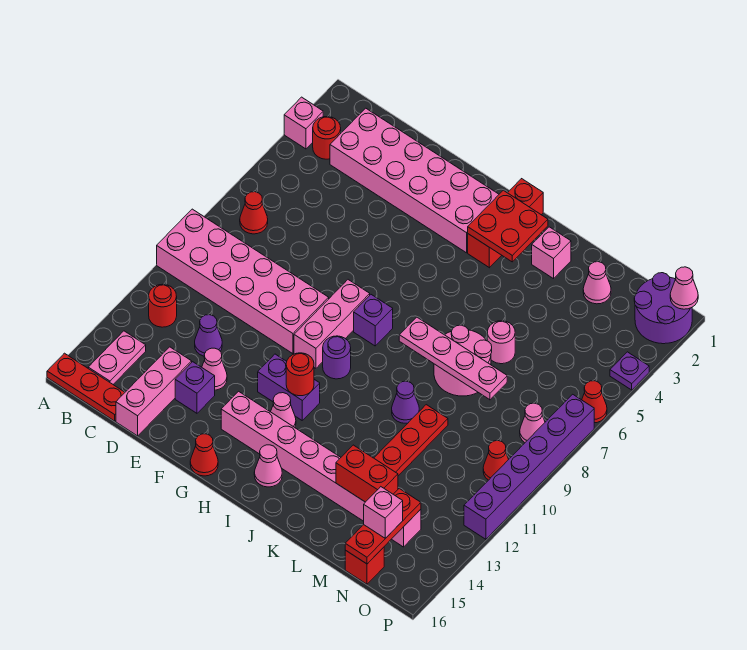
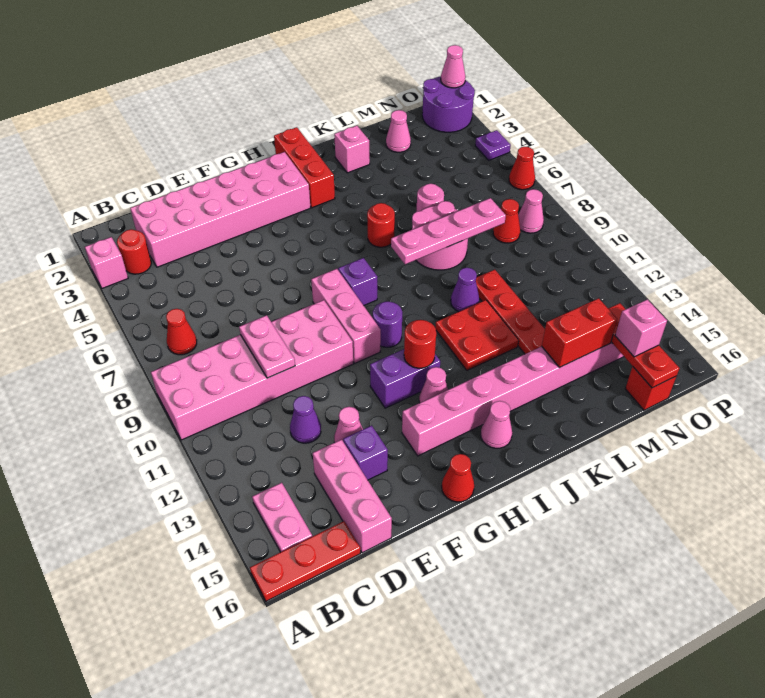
red round brick B12 level 1 -> red round brick J6 level 1
none -> pink plate D9:D10 level 2
red plate I2:J3 level 2 -> red plate J11:K12 level 1
red cone O10 level 1 -> red cone N8 level 1
purple brick P7:P12 level 1 -> none

